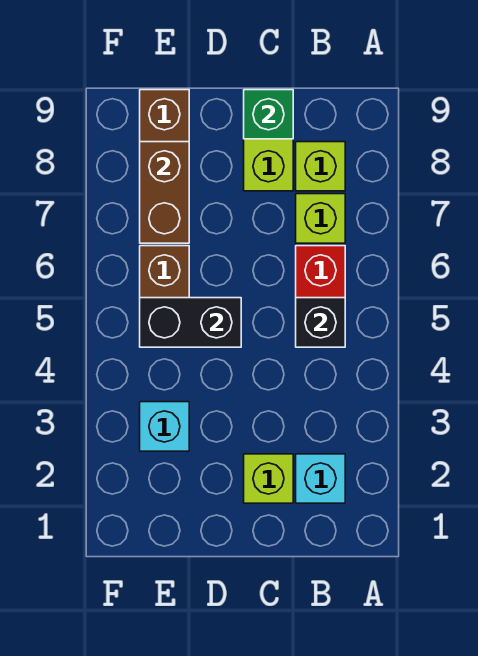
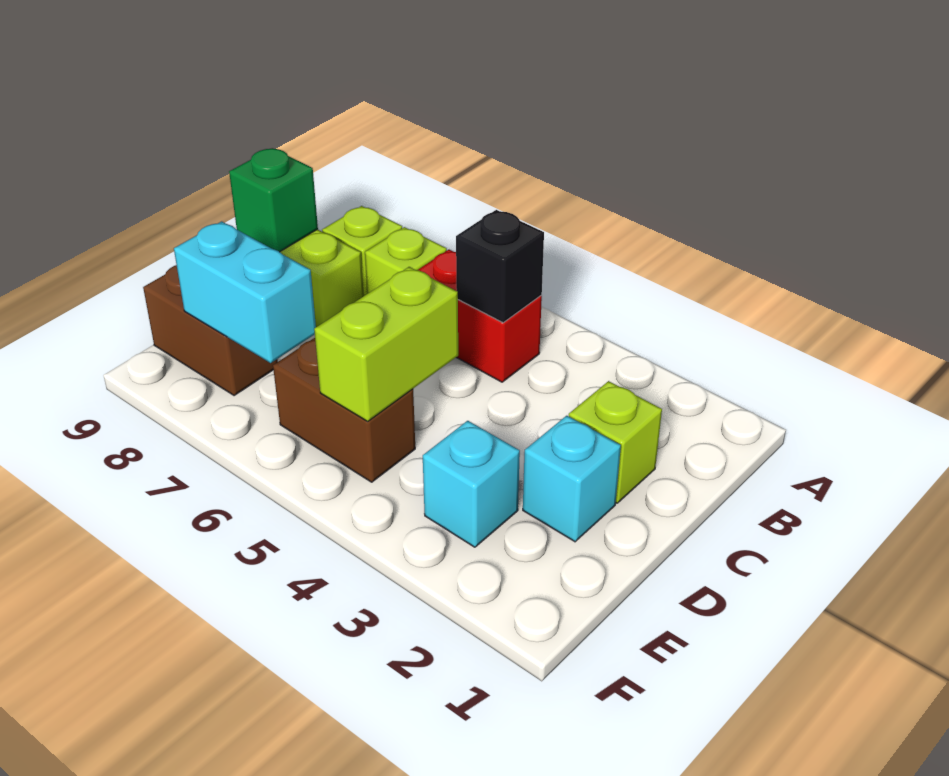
cyan brick B2 level 1 -> cyan brick D2 level 1
black brick D5:E5 level 2 -> lime brick D5:E5 level 2
brown brick E7:E8 level 2 -> cyan brick E7:E8 level 2

